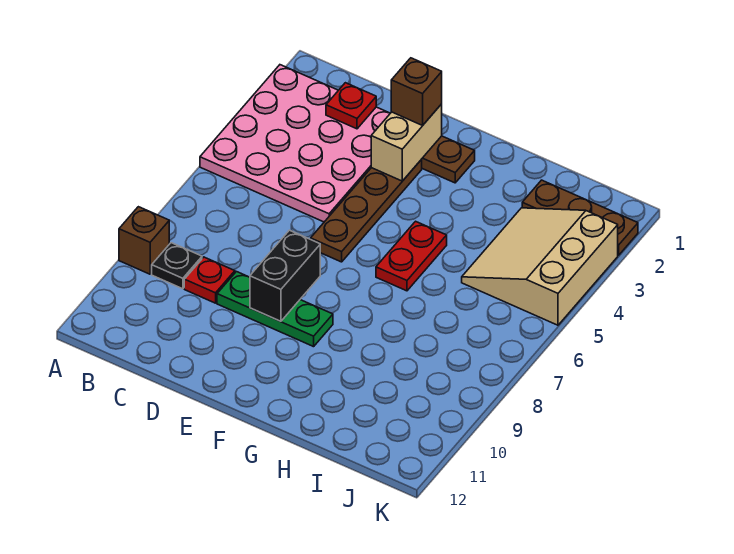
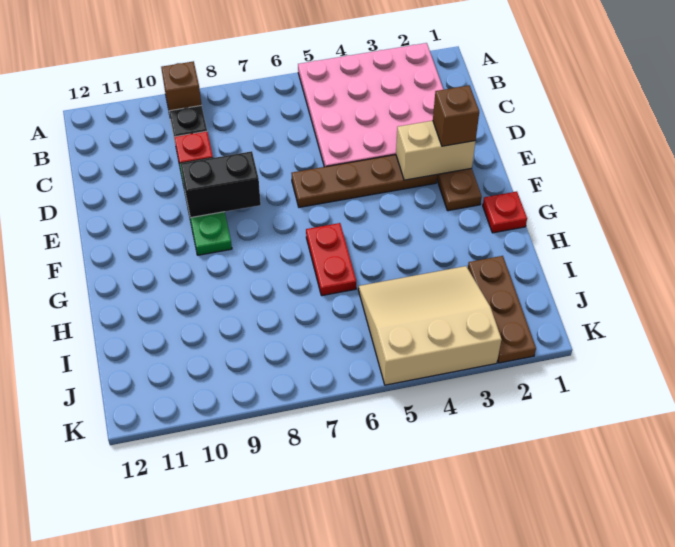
red plate C2 level 2 -> red plate G1 level 1
red plate G5:G6 level 1 -> red plate G6:H6 level 1

